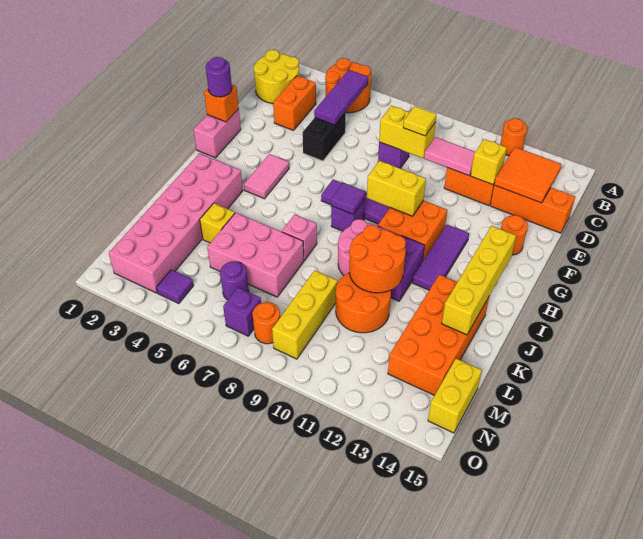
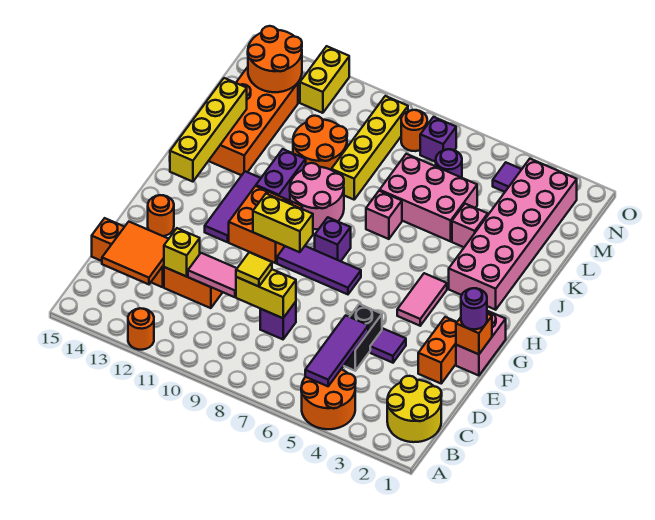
orange brick C3:D3 level 1 -> orange brick E2:F2 level 1
purple tile H8 level 2 -> purple tile E4 level 1
orange round brick J10:K11 level 2 -> orange round brick M13:N14 level 2
yellow brick K4 level 1 -> pink brick K4 level 1
yellow brick L9:N9 level 1 -> yellow brick K9:N9 level 1
yellow brick M15:N15 level 1 -> yellow brick N12:O12 level 1

